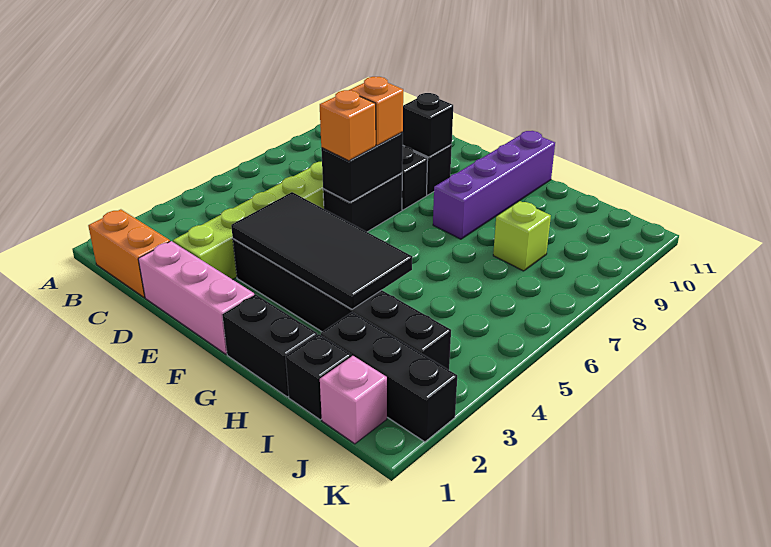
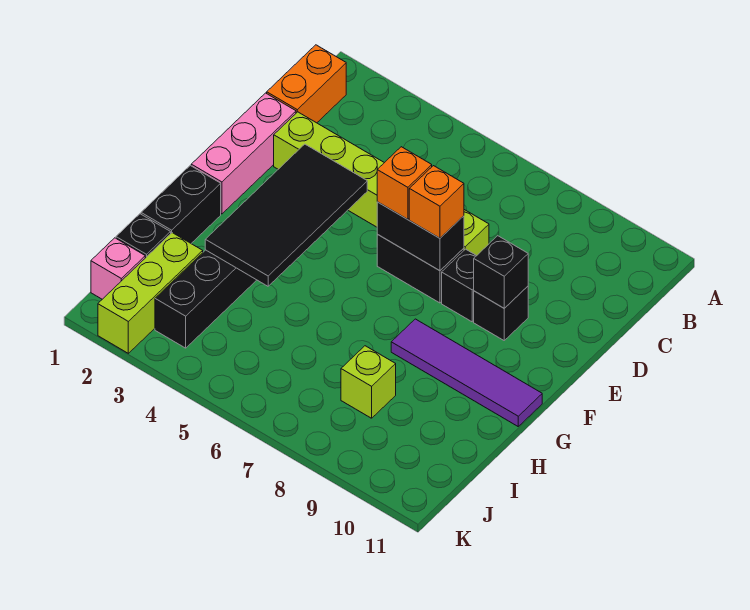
purple brick G8:G11 level 1 -> purple tile G8:G11 level 1
black brick I2:K2 level 1 -> lime brick I2:K2 level 1

